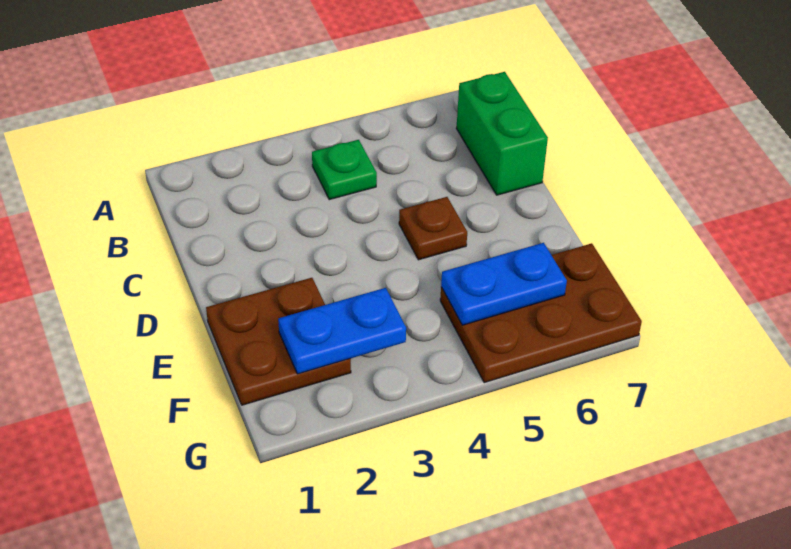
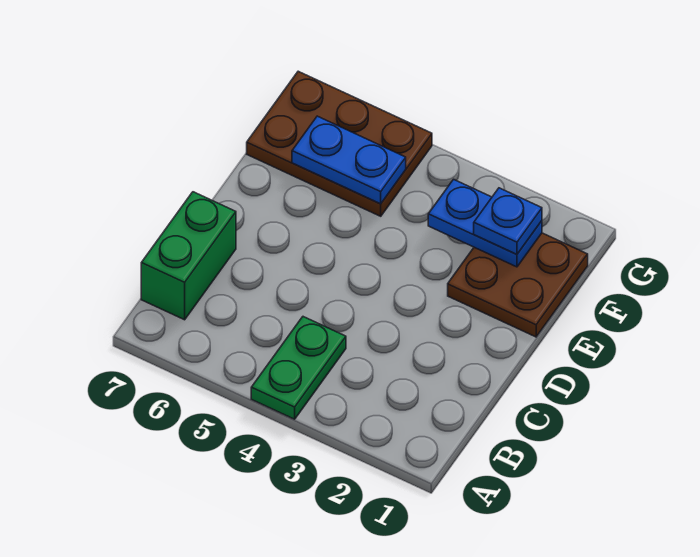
green plate B4 level 1 -> green plate A4:B4 level 1
brown plate D5 level 1 -> none
none -> blue plate F2 level 3

